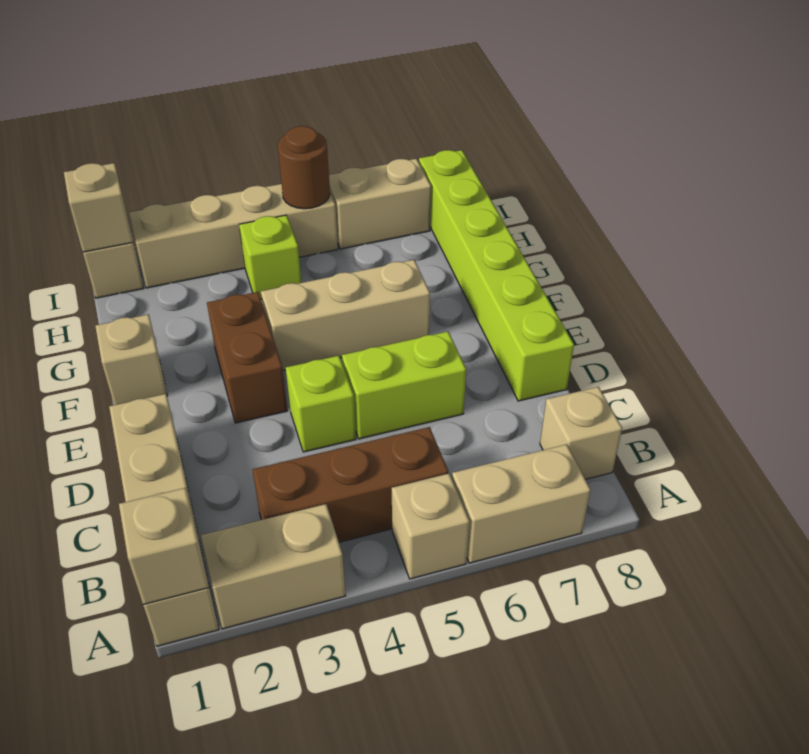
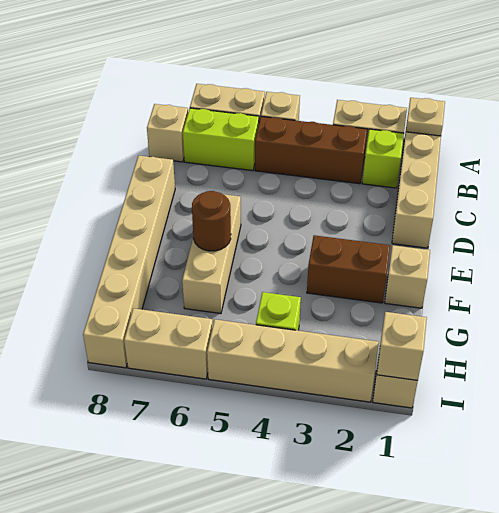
tan brick A1 level 2 -> tan plate A1 level 2
lime brick D4 level 1 -> lime brick B2 level 1
lime brick D5:D6 level 1 -> lime brick B6:B7 level 1
lime brick D8:I8 level 1 -> tan brick D8:I8 level 1
brown brick E3:F3 level 1 -> brown brick F2:F3 level 1
tan brick F4:F6 level 1 -> tan brick E6:G6 level 1
brown round brick I5 level 2 -> brown round brick F6 level 2

